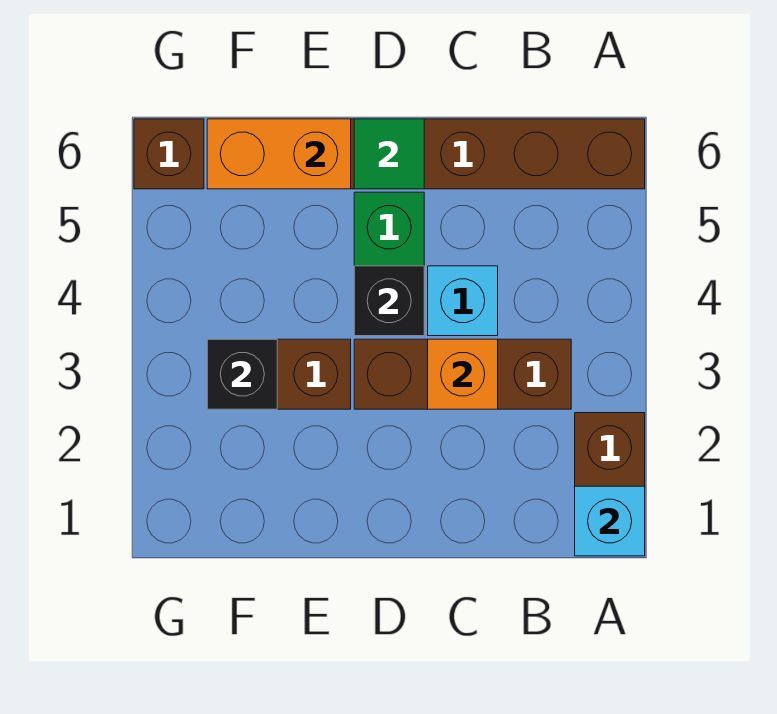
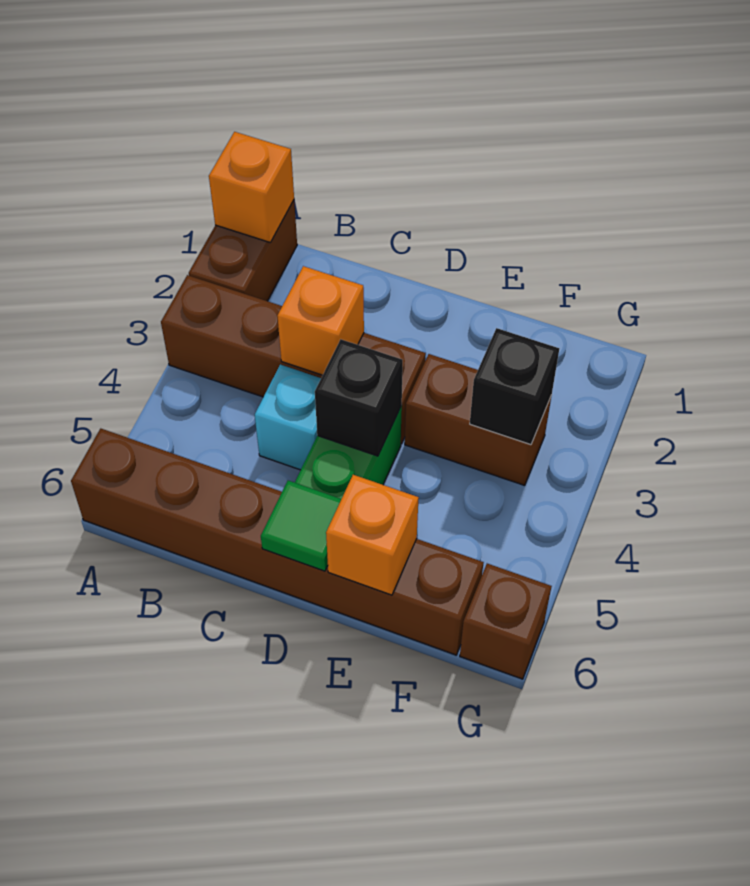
cyan brick A1 level 2 -> orange brick A1 level 2
brown brick B3:D3 level 1 -> brown brick A3:D3 level 1
orange brick E6:F6 level 2 -> orange brick E6 level 2

